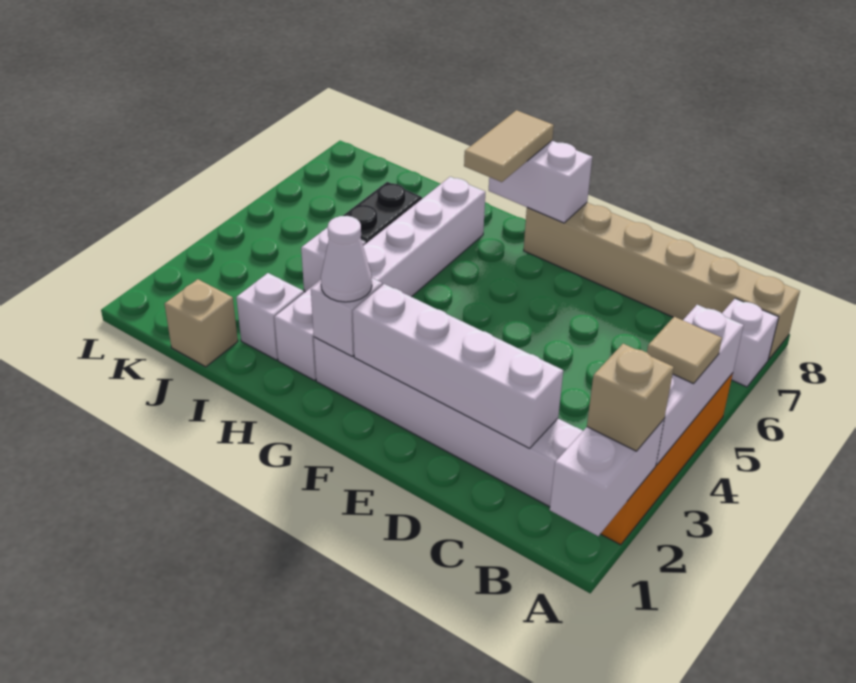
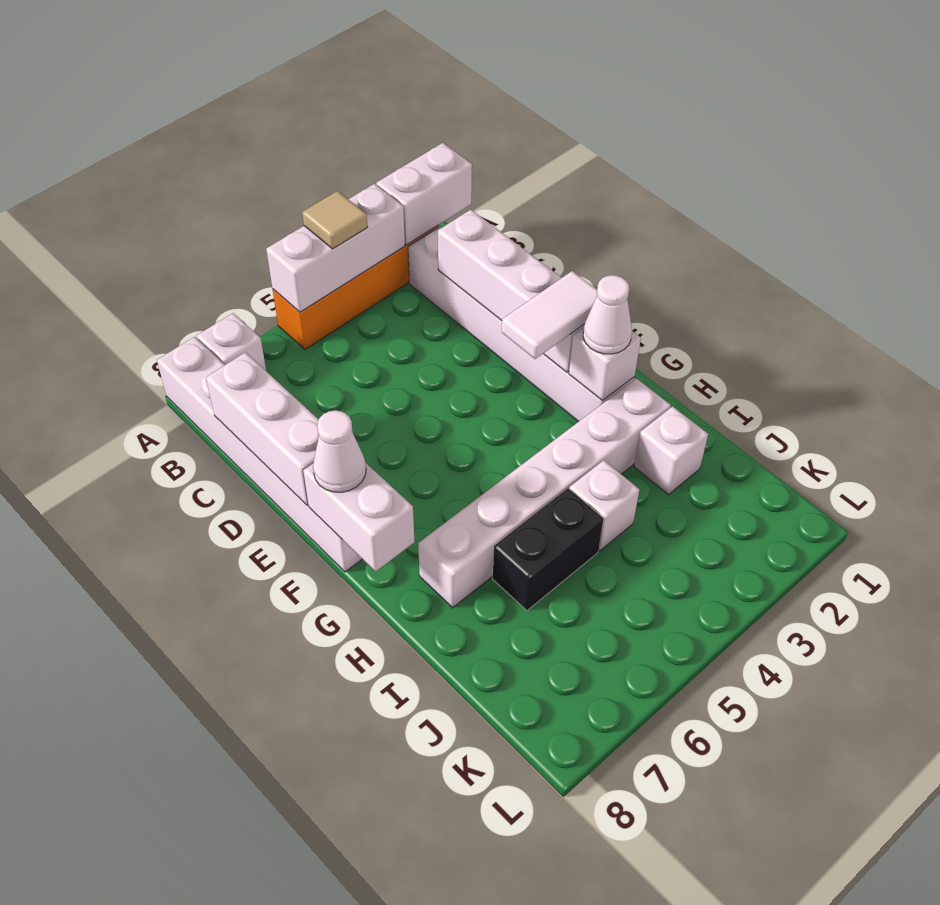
tan brick A2 level 3 -> none
tan brick A8:F8 level 1 -> white brick A8:F8 level 1
none -> white brick C8:E8 level 2
none -> white tile F2:F3 level 3
none -> white cone F8 level 3
tan tile G7:G8 level 3 -> none
tan brick J1 level 1 -> none

